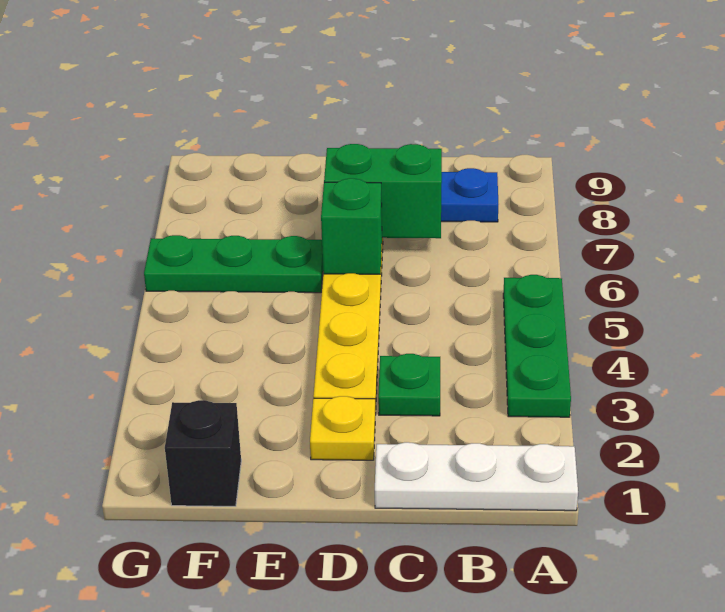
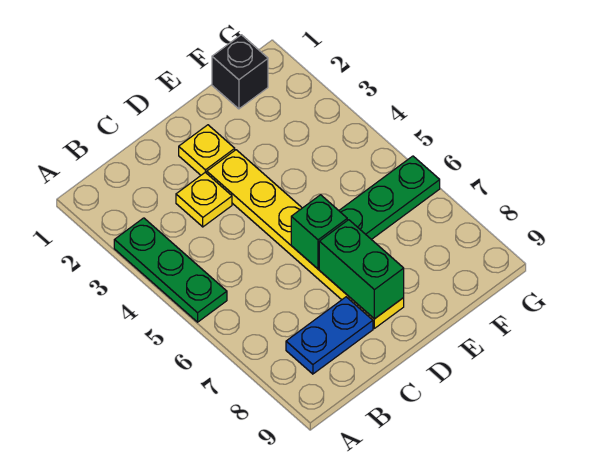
white plate A1:C1 level 1 -> none
green plate C3 level 1 -> yellow plate C3 level 1
green brick C7:D7 level 2 -> green brick D7:D8 level 2

